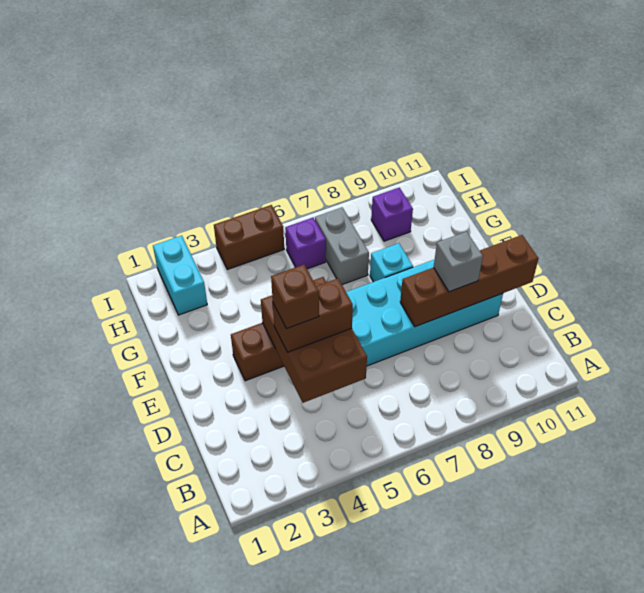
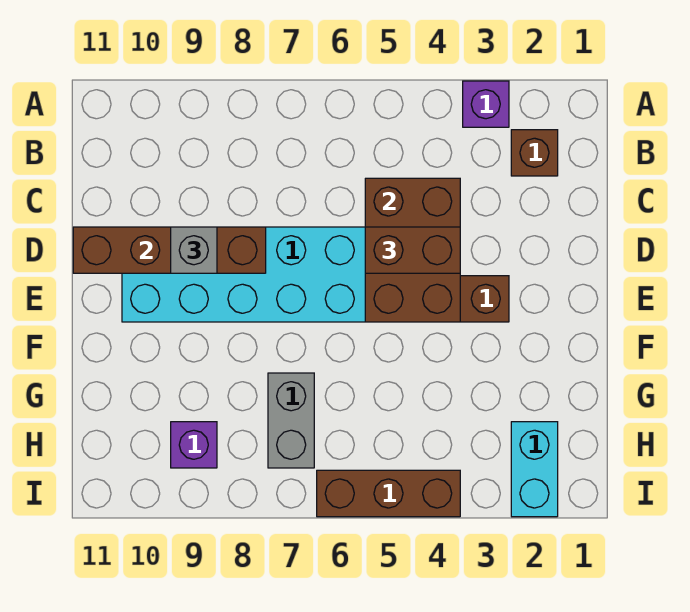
brown brick D4 level 4 -> brown brick B2 level 1
cyan brick F8 level 1 -> none
purple brick H6 level 1 -> purple brick A3 level 1
brown brick I4:I5 level 1 -> brown brick I4:I6 level 1

